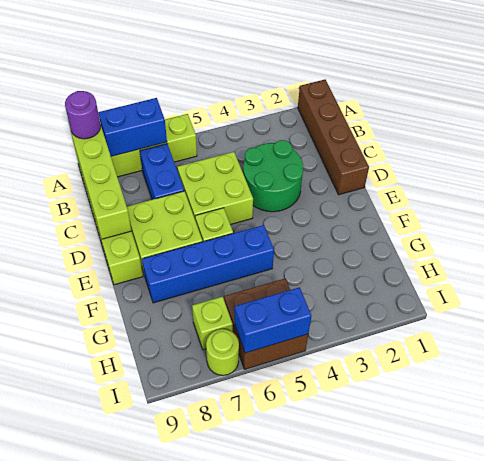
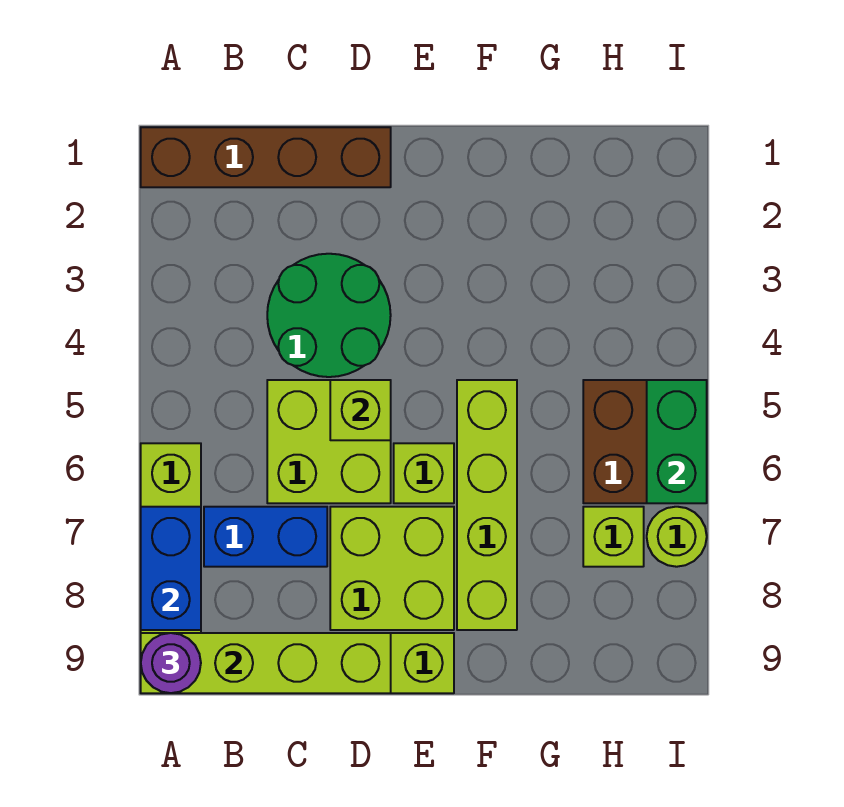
none -> lime brick D5 level 2
blue brick F5:F8 level 1 -> lime brick F5:F8 level 1
blue brick I5:I6 level 2 -> green brick I5:I6 level 2

